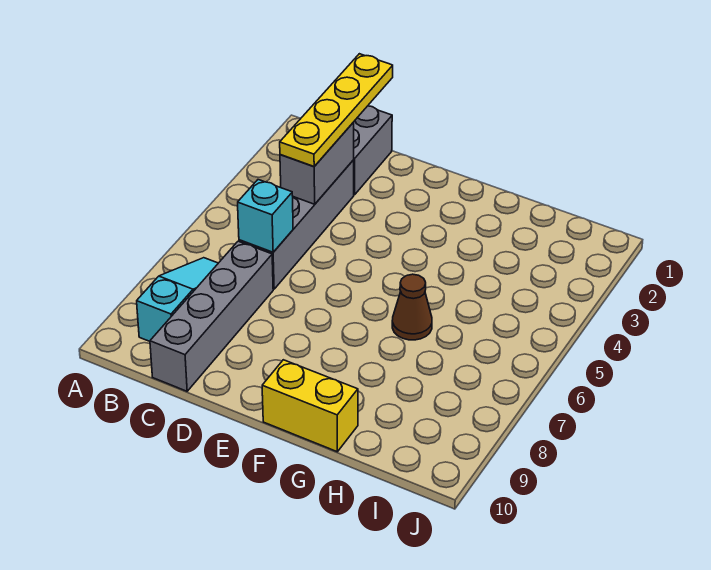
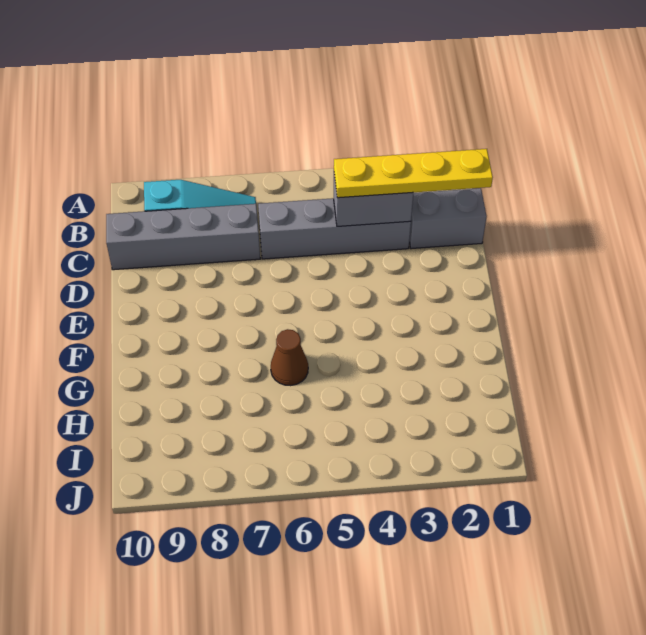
cyan brick C6 level 2 -> none
yellow brick F10:G10 level 1 -> none

